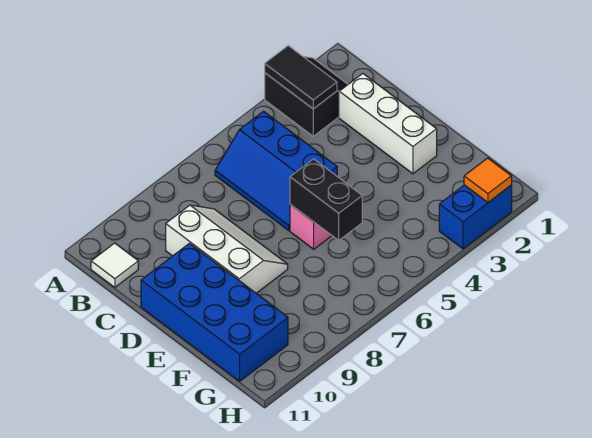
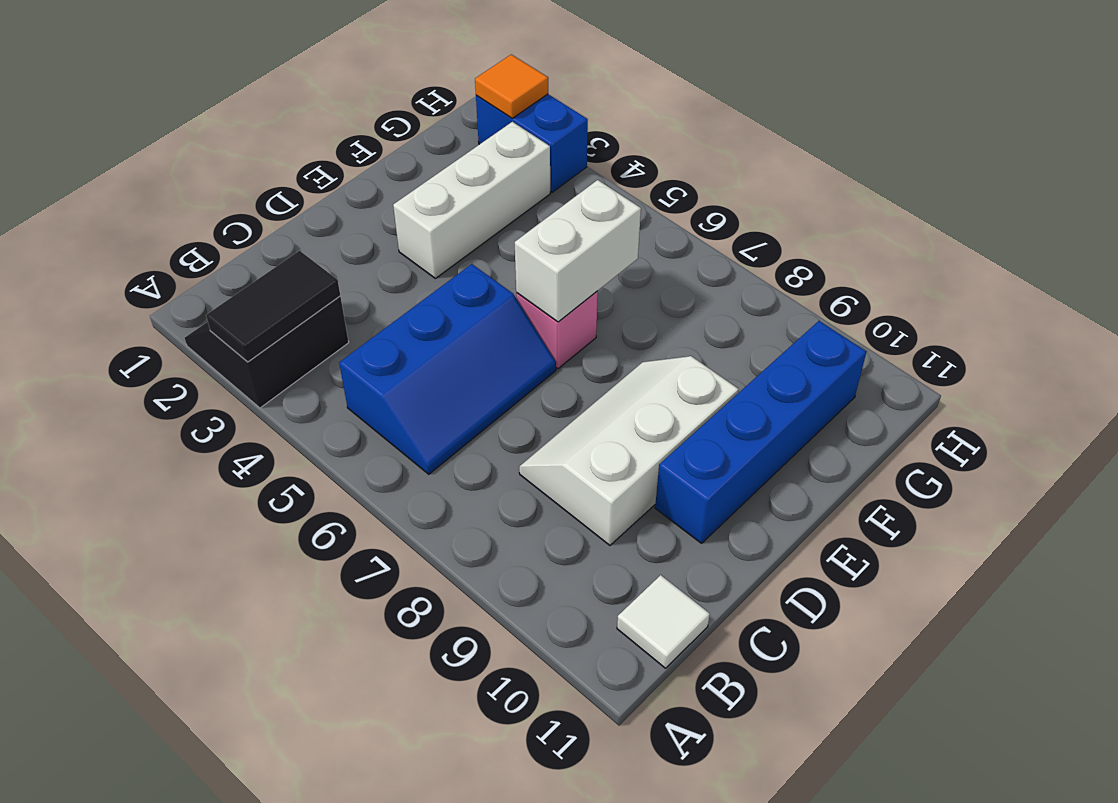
white brick C2:E2 level 1 -> white brick E3:G3 level 1
blue brick D10:G11 level 1 -> blue brick D10:G10 level 1
black brick E6:F6 level 2 -> white brick E6:F6 level 2

